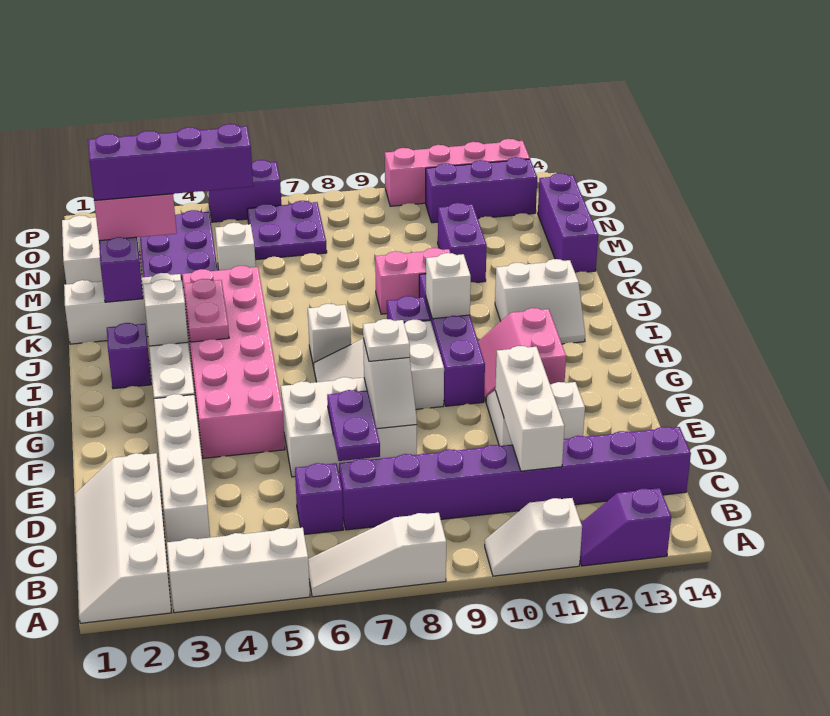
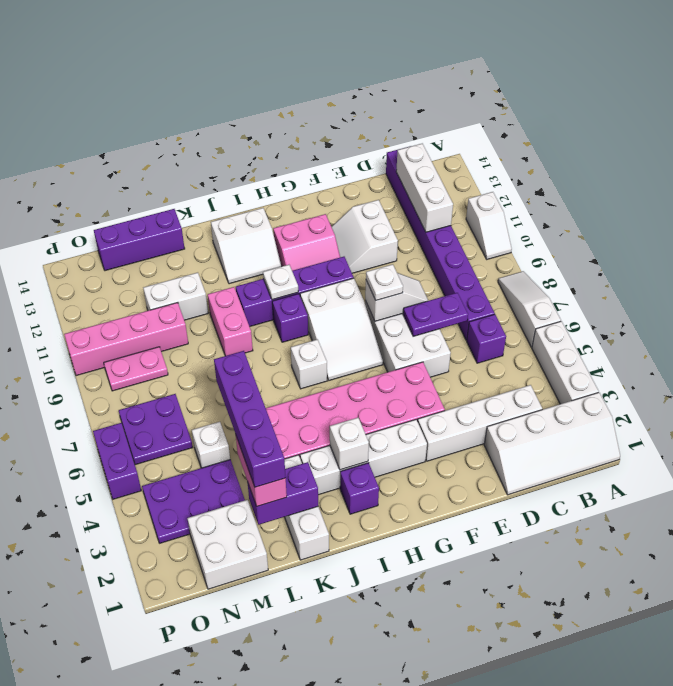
white slope A6:A8 level 1 top 8 -> white slope A6:A8 level 1 top 6
purple slope A12:A13 level 1 top 13 -> none
white brick C11:E11 level 2 -> white brick C11:C13 level 2
pink plate I4:J4 level 2 -> pink plate N9:O9 level 1
white brick I10 level 2 -> white plate I10 level 2
white slope I12:J13 level 1 top J -> white slope I12:J13 level 1 top 13
purple brick L11:M11 level 1 -> white brick L11:M11 level 1
purple brick O11:O13 level 1 -> none
pink brick P10:P13 level 1 -> pink brick M10:P10 level 1

